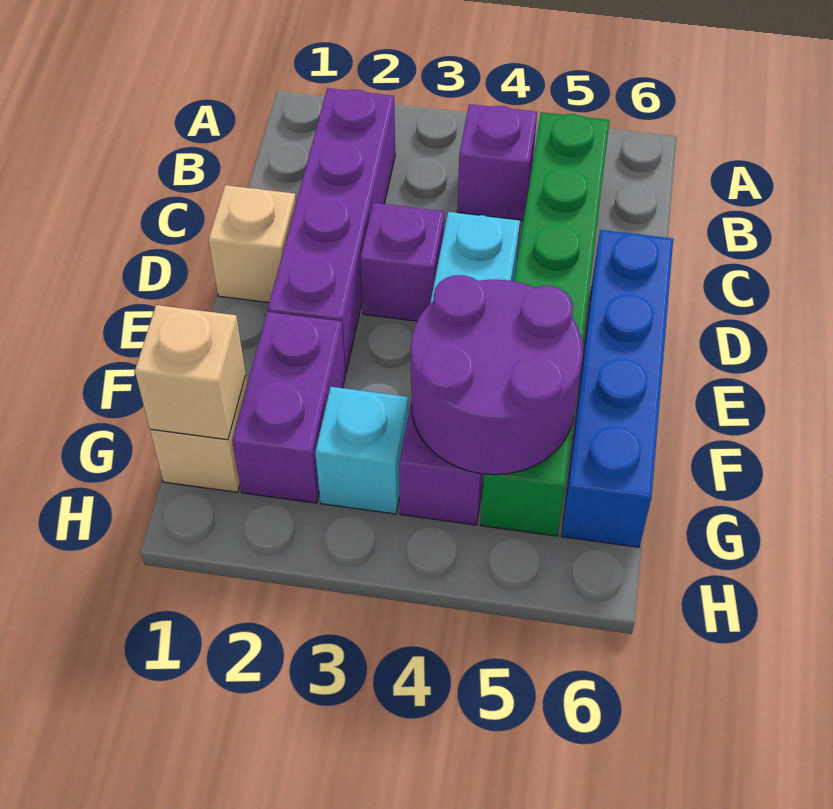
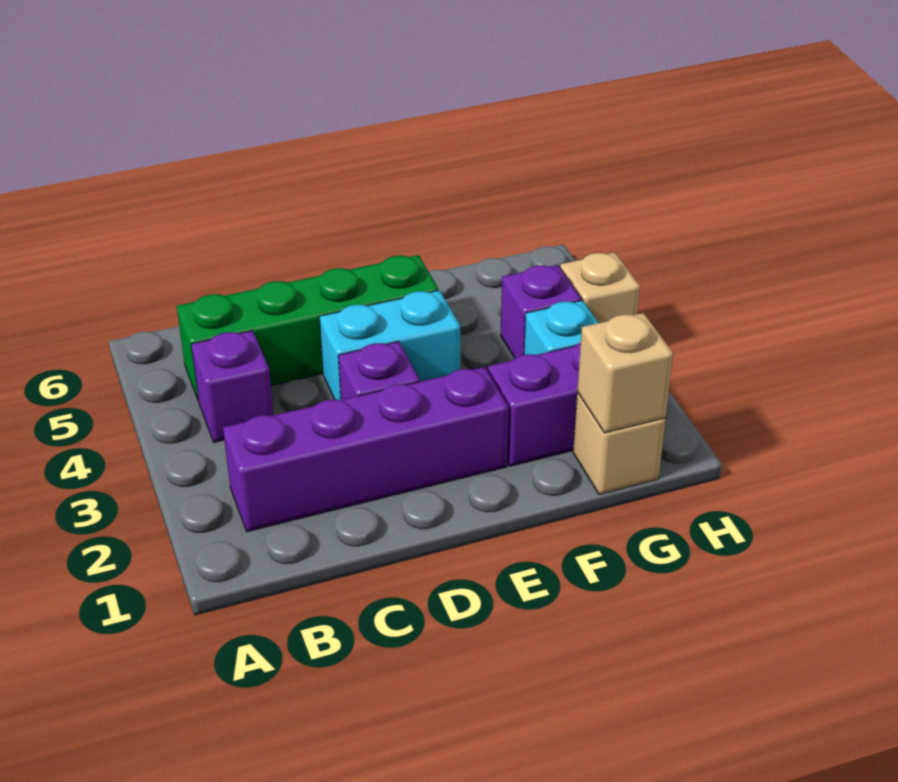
green brick B5:G5 level 1 -> green brick B5:E5 level 1
tan brick D1 level 1 -> tan brick H4 level 1
blue brick D6:G6 level 1 -> none
purple round brick F4:G5 level 2 -> none

